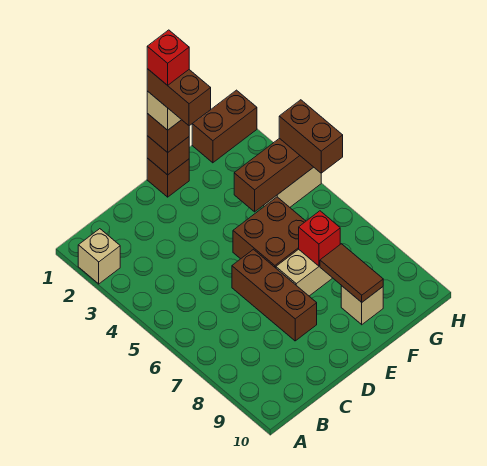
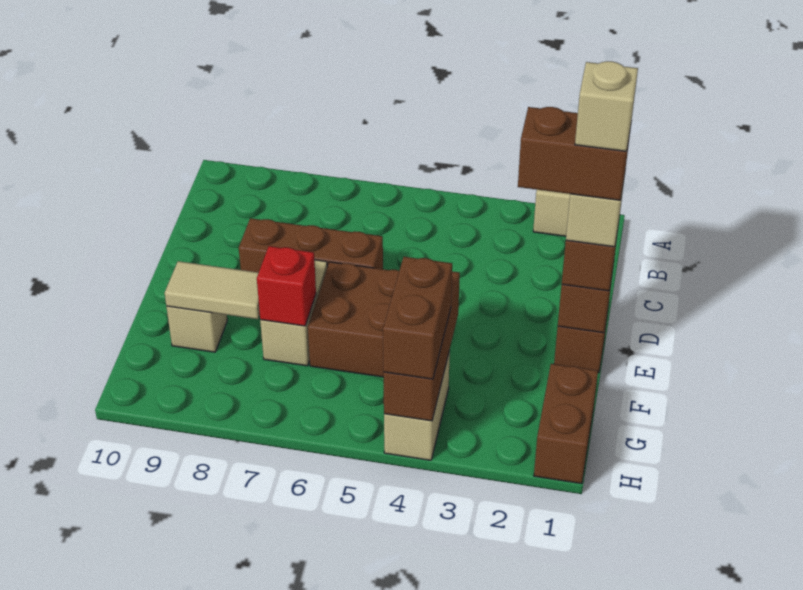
red brick E1 level 6 -> tan brick E1 level 6
brown tile F8:F9 level 2 -> tan tile F8:F9 level 2
brown brick H4:H5 level 3 -> brown brick G4:H4 level 3

